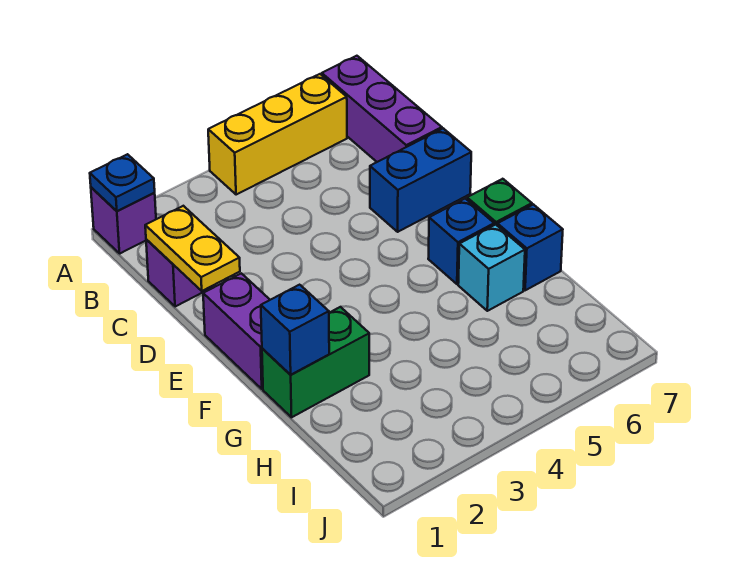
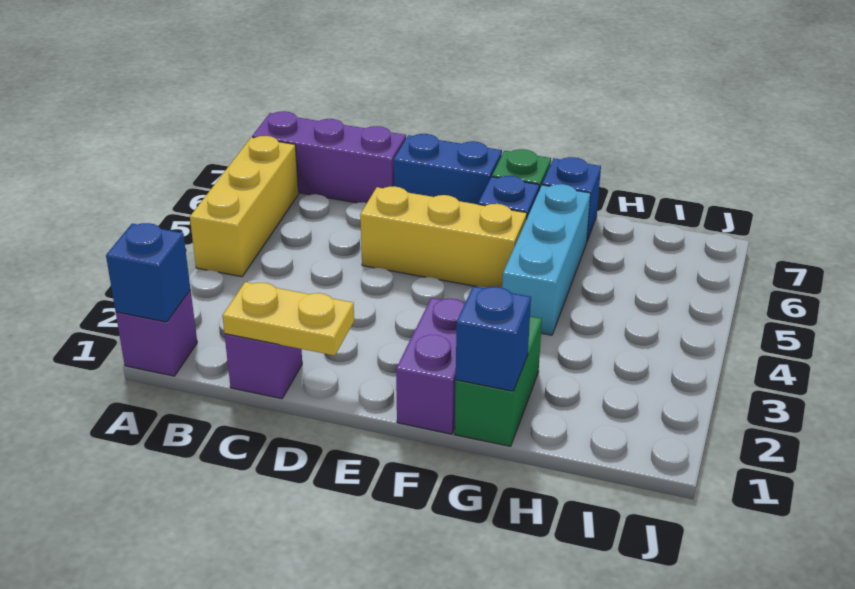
blue plate A1 level 2 -> blue brick A1 level 2
none -> yellow brick D5:F5 level 1
blue brick D6:D7 level 1 -> blue brick D7:E7 level 1
purple brick E1:F1 level 1 -> purple brick F1:F2 level 1
cyan brick G6 level 1 -> cyan brick G4:G6 level 1

